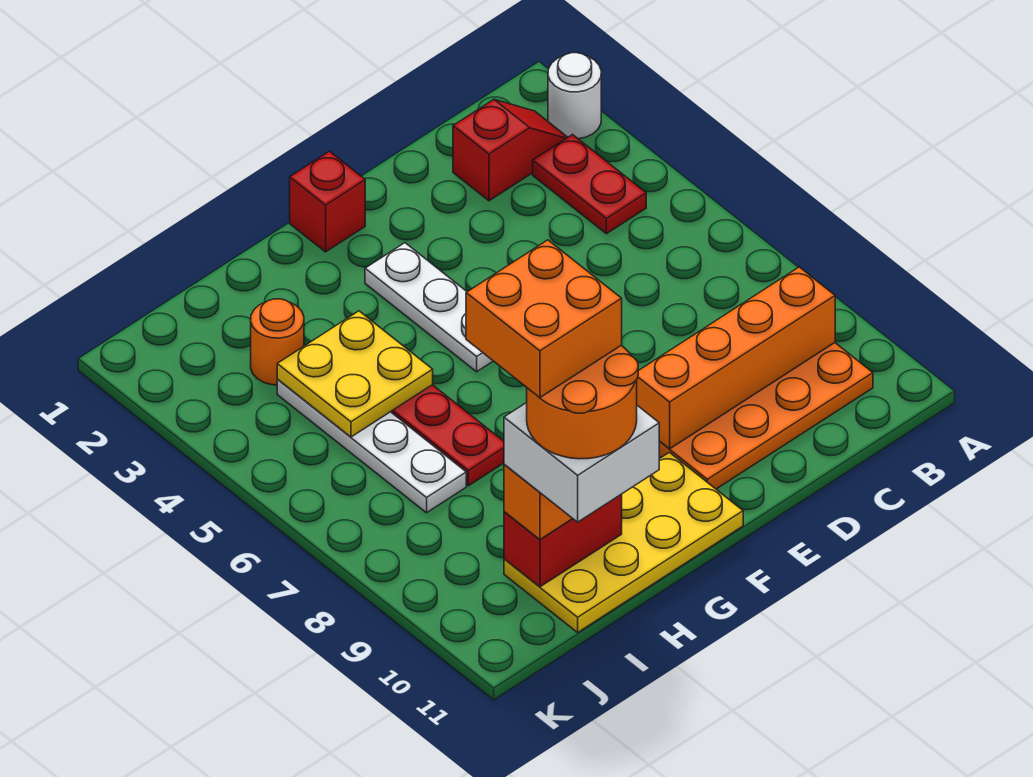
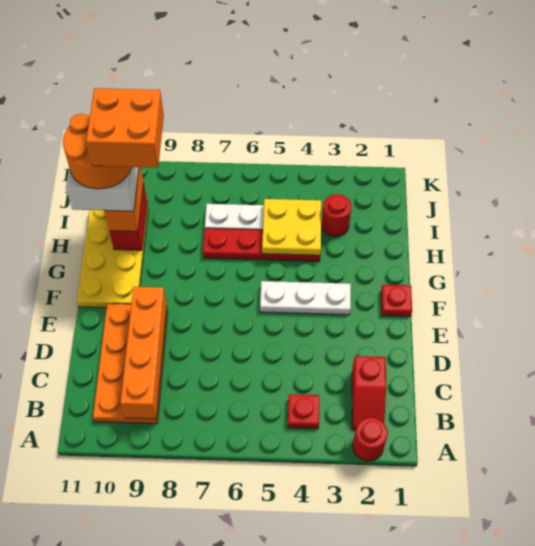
white round brick A2 level 1 -> red round brick A2 level 1
red plate B3:B4 level 1 -> red plate B4 level 1
red brick F1 level 1 -> red plate F1 level 1
orange round brick I3 level 1 -> red round brick I3 level 1

